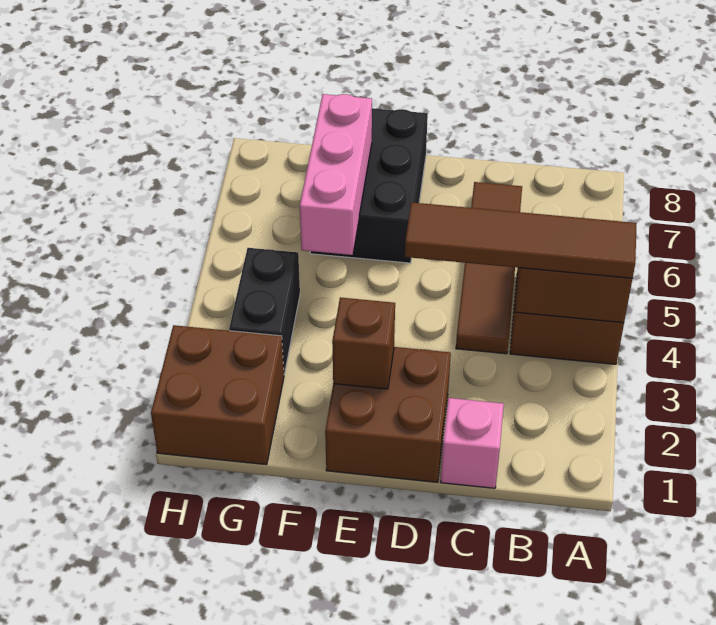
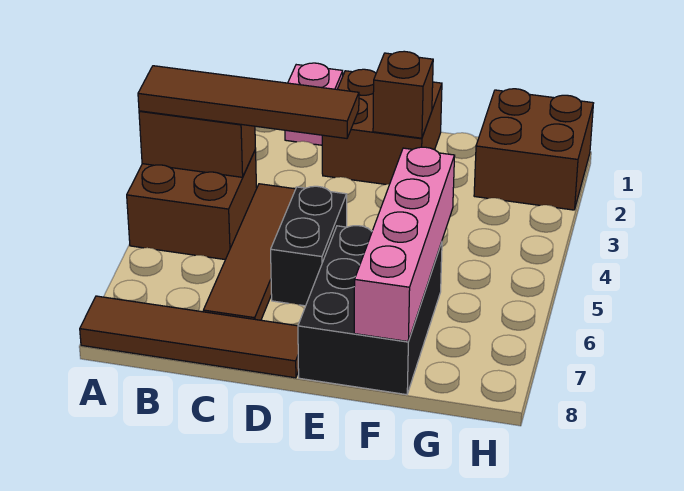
none -> brown tile A8:D8 level 1
pink brick F5:F7 level 2 -> pink brick F5:F8 level 2
black brick G3:G4 level 1 -> black brick D5:D6 level 1

